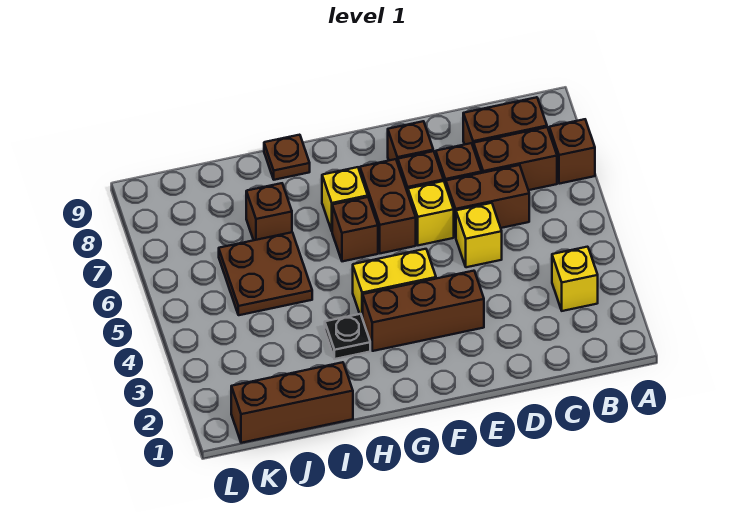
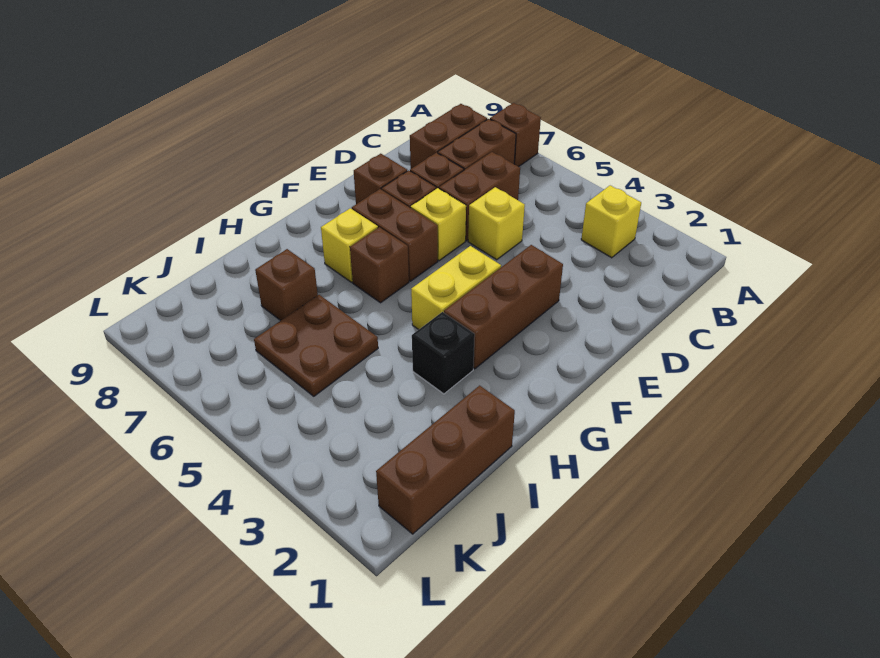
black plate H3 level 1 -> black brick H3 level 1
brown plate H9 level 1 -> none

